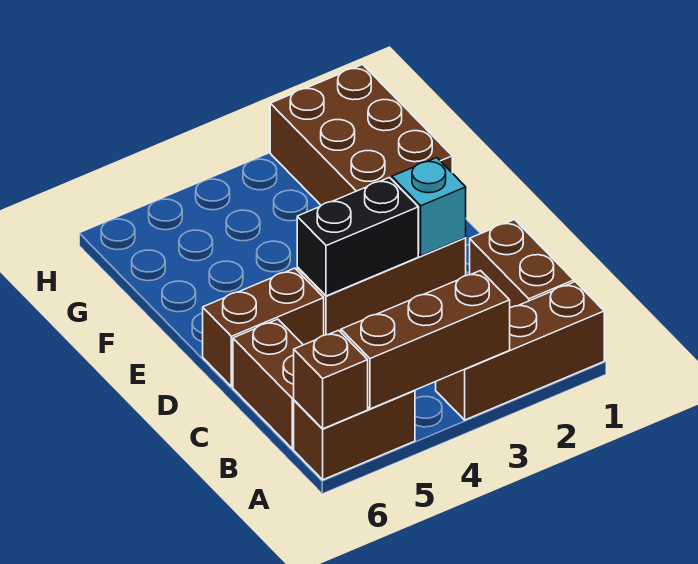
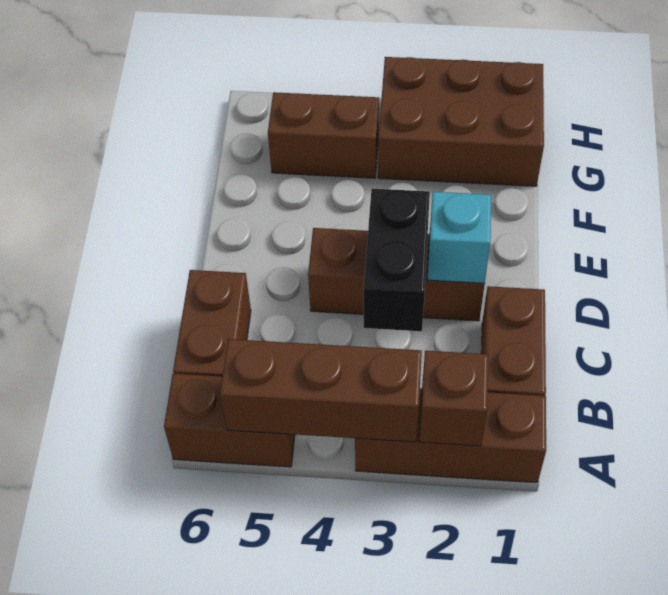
brown brick A6 level 2 -> brown brick A2 level 2
black brick D3:D4 level 2 -> black brick C3:D3 level 2
brown brick D5:D6 level 1 -> brown brick G4:G5 level 1
brown brick F1:H2 level 1 -> brown brick G1:H3 level 1

